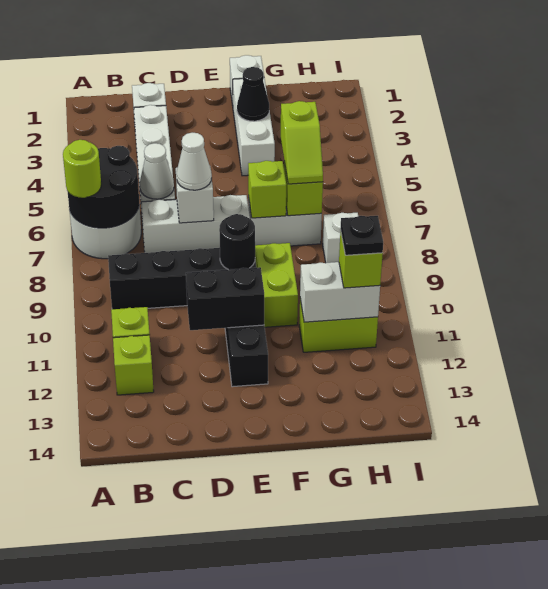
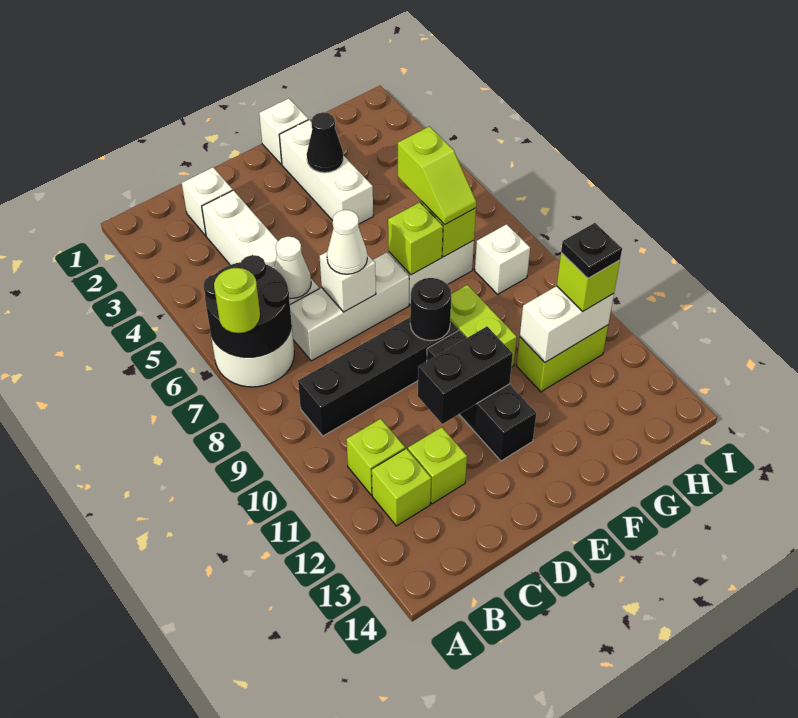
none -> lime brick C12 level 1

